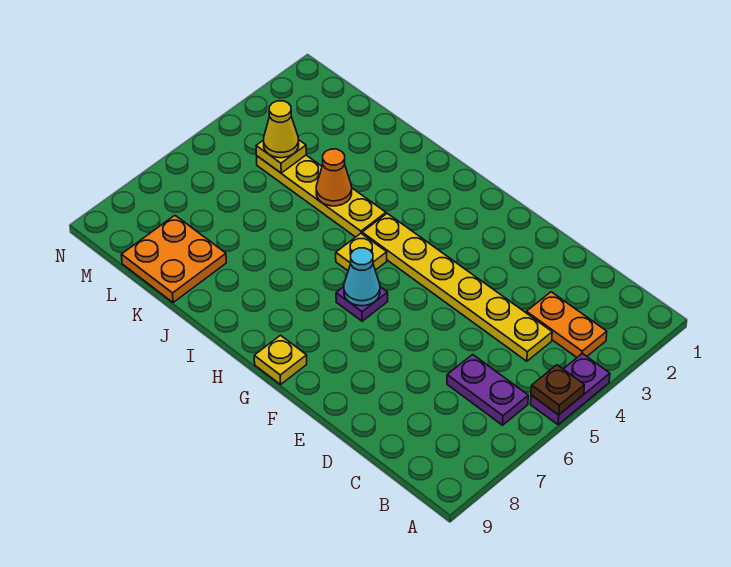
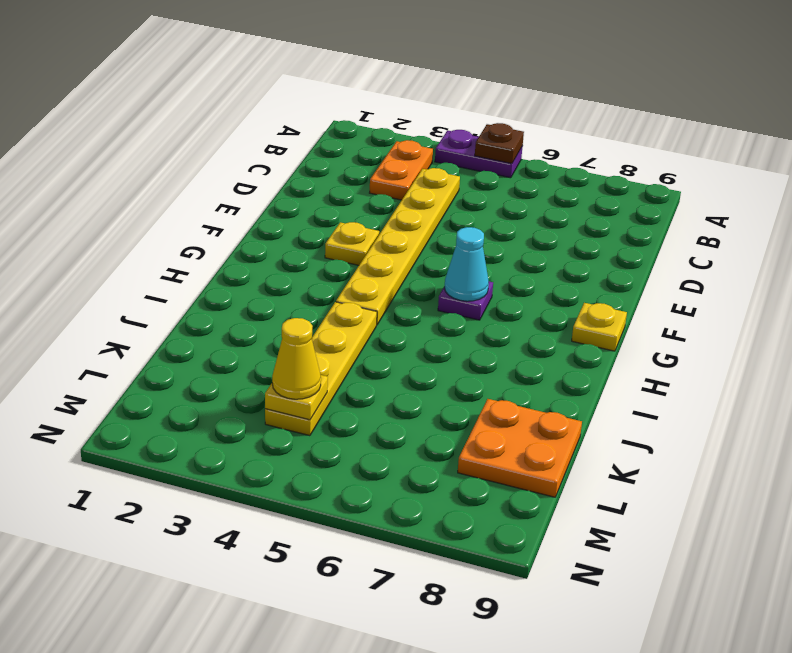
purple plate B6:C6 level 1 -> none
yellow plate H5 level 1 -> yellow plate F3 level 1
orange cone J4 level 2 -> none

